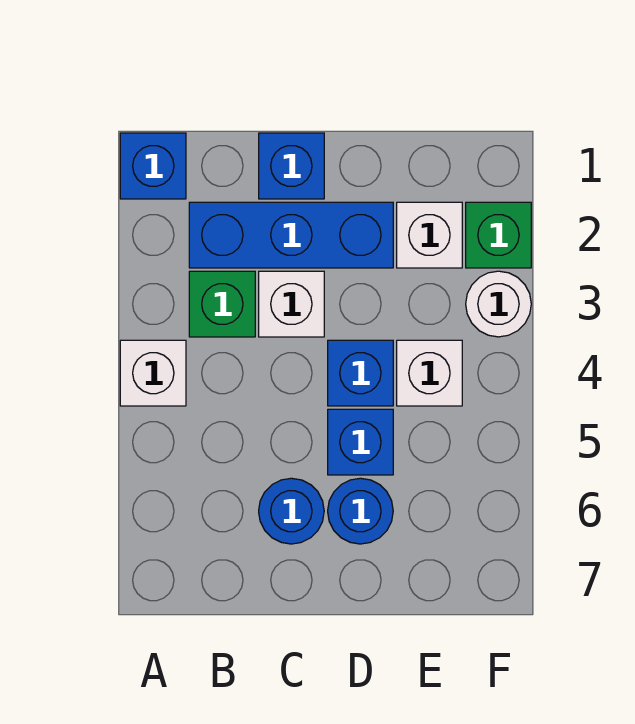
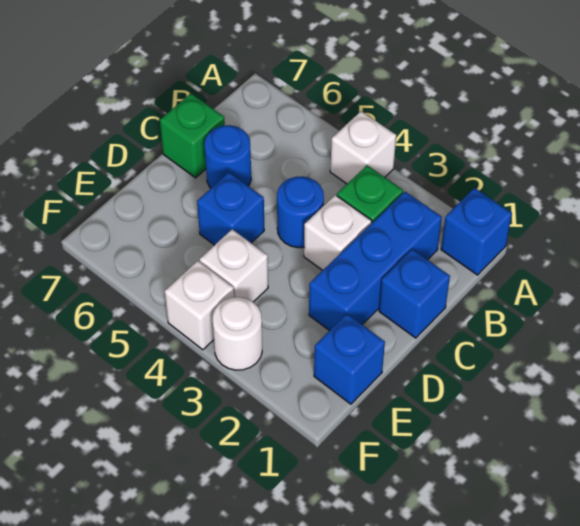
blue brick D4 level 1 -> blue brick E1 level 1
blue round brick D6 level 1 -> blue round brick C4 level 1
white brick E2 level 1 -> white brick F4 level 1
green brick F2 level 1 -> green brick C7 level 1

